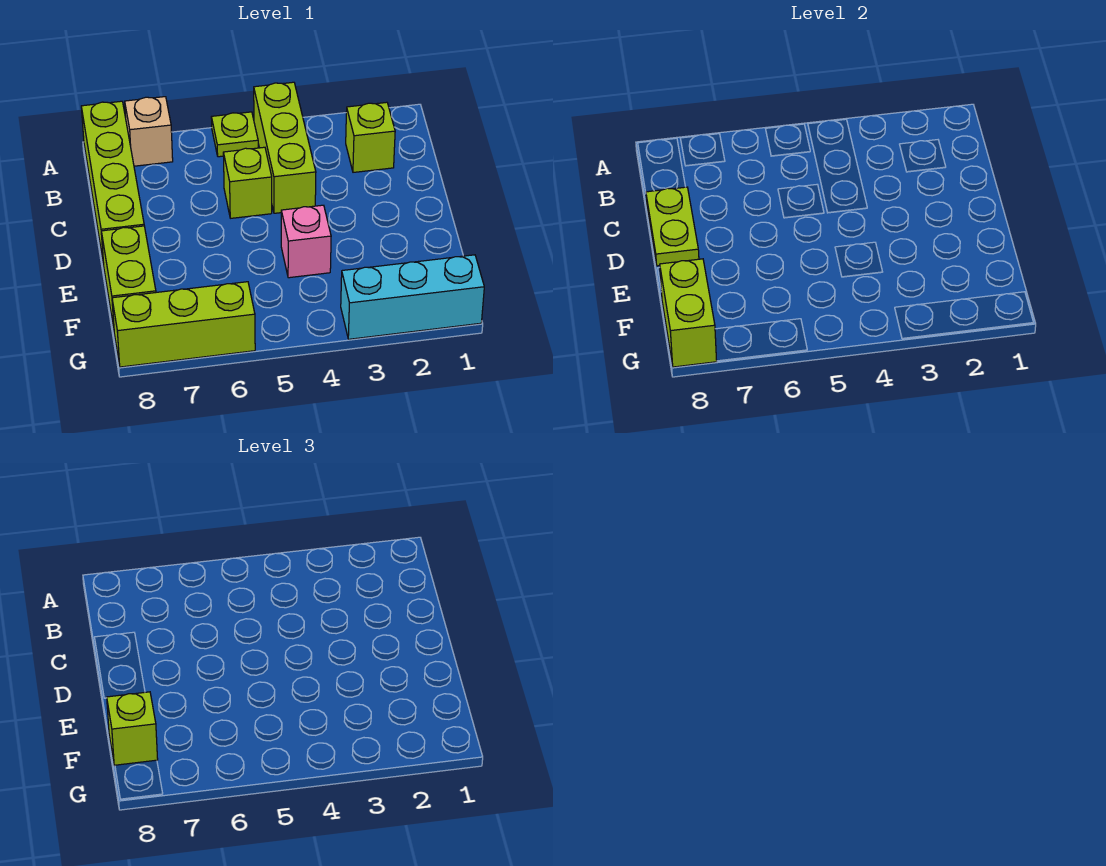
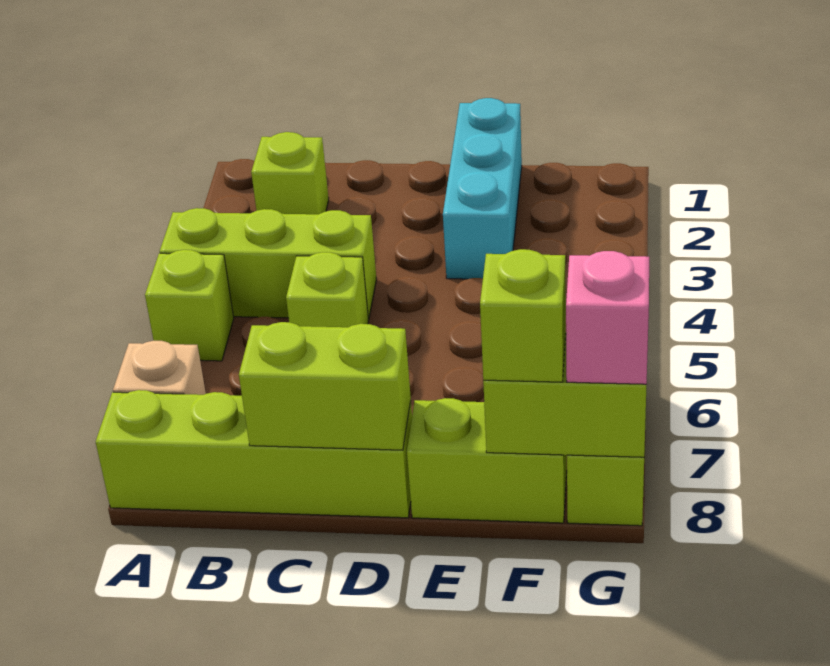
lime plate A5 level 1 -> lime brick A5 level 1
lime plate C8:D8 level 2 -> lime brick C8:D8 level 2
pink brick E4 level 1 -> pink brick G8 level 3
cyan brick G1:G3 level 1 -> cyan brick E1:E3 level 1

